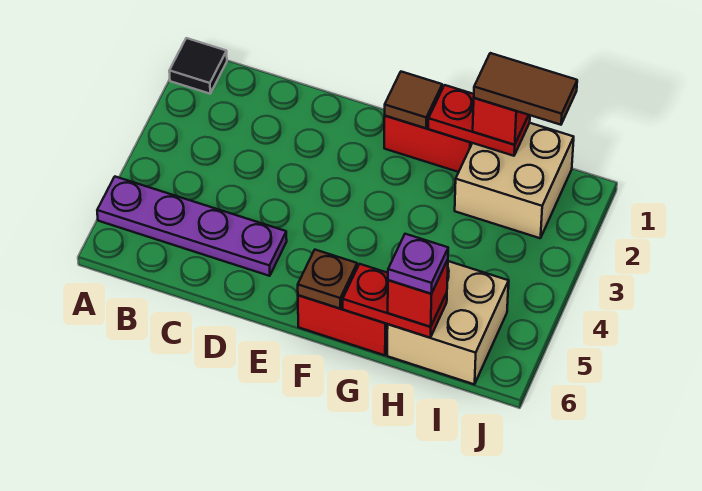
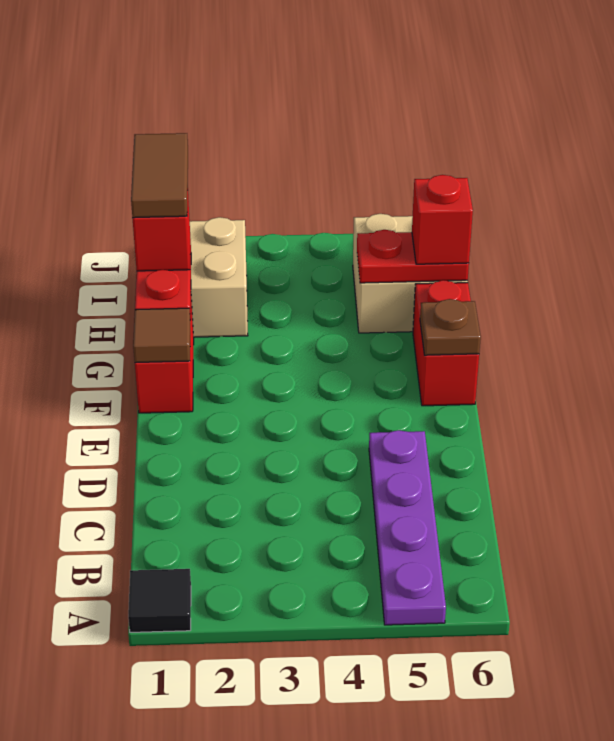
red plate G6:H6 level 2 -> red plate H5:H6 level 2
purple plate H6 level 4 -> none

